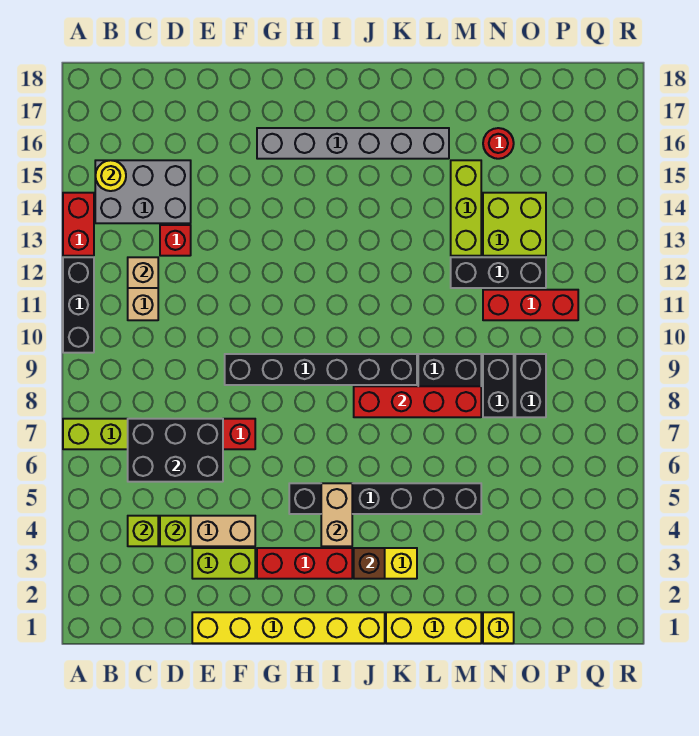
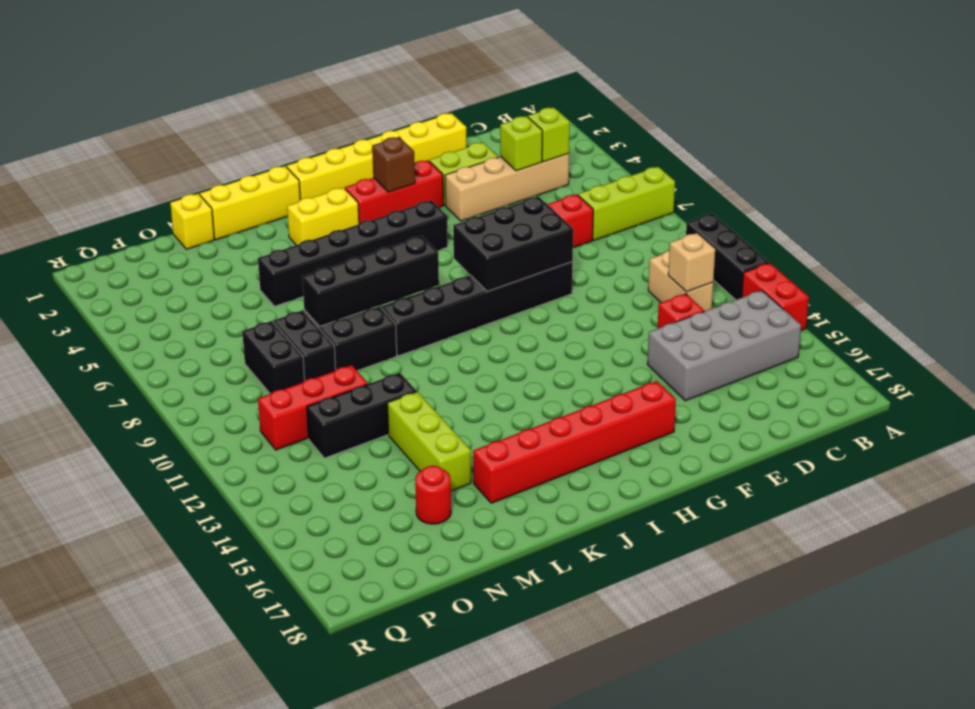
grey brick B14:D15 level 1 -> grey brick B14:E15 level 1
yellow round brick B15 level 2 -> none
black brick C6:E7 level 2 -> black brick F8:H9 level 2
grey brick G16:L16 level 1 -> red brick G16:L16 level 1
tan brick I4:I5 level 2 -> none
brown brick J3 level 2 -> brown brick H3 level 2
red brick J8:M8 level 2 -> black brick J8:M8 level 2
lime brick N13:O14 level 1 -> none

